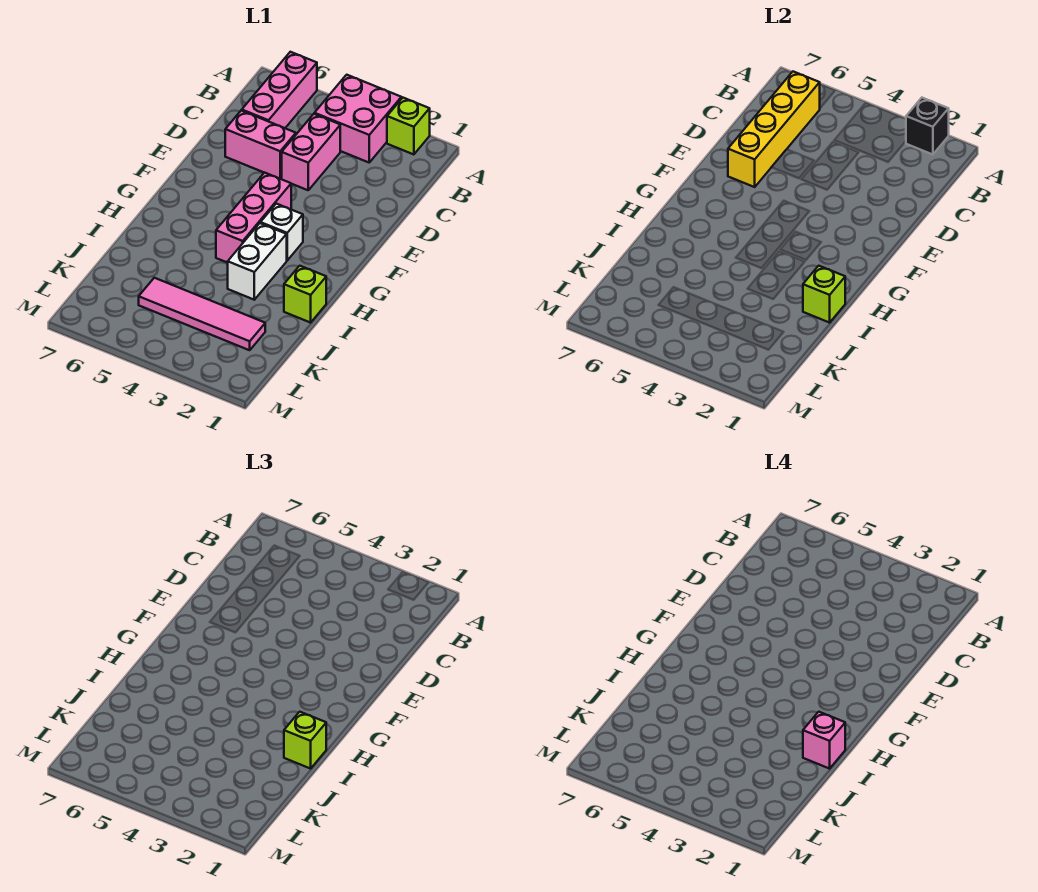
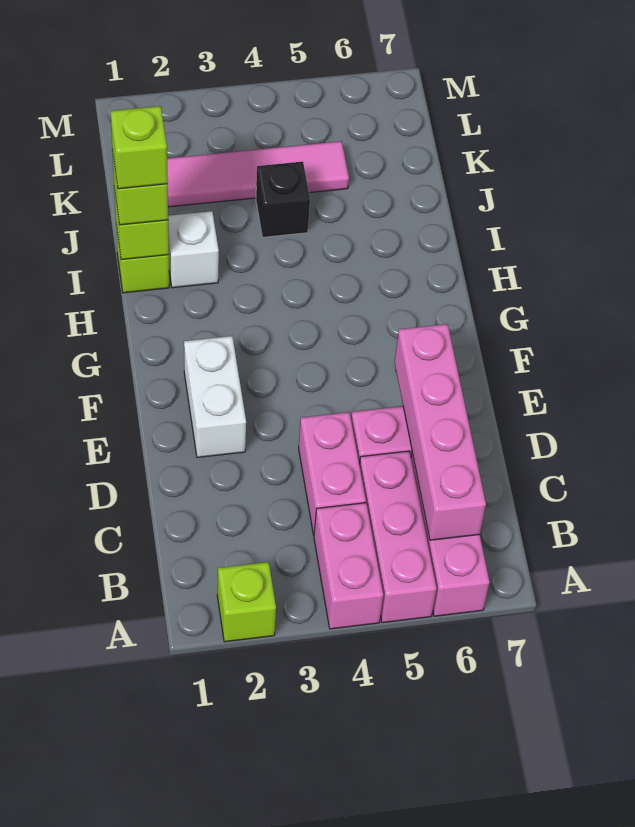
black brick A2 level 2 -> black brick J4 level 1
pink brick A3:B4 level 1 -> pink brick A4:B4 level 1
yellow brick B6:E6 level 2 -> pink brick B6:E6 level 2
pink brick F4:H4 level 1 -> pink brick A5:C5 level 1
white brick G3 level 1 -> white brick I2 level 1
white brick H3:I3 level 1 -> white brick E2:F2 level 1
pink brick I1 level 4 -> lime brick I1 level 4

